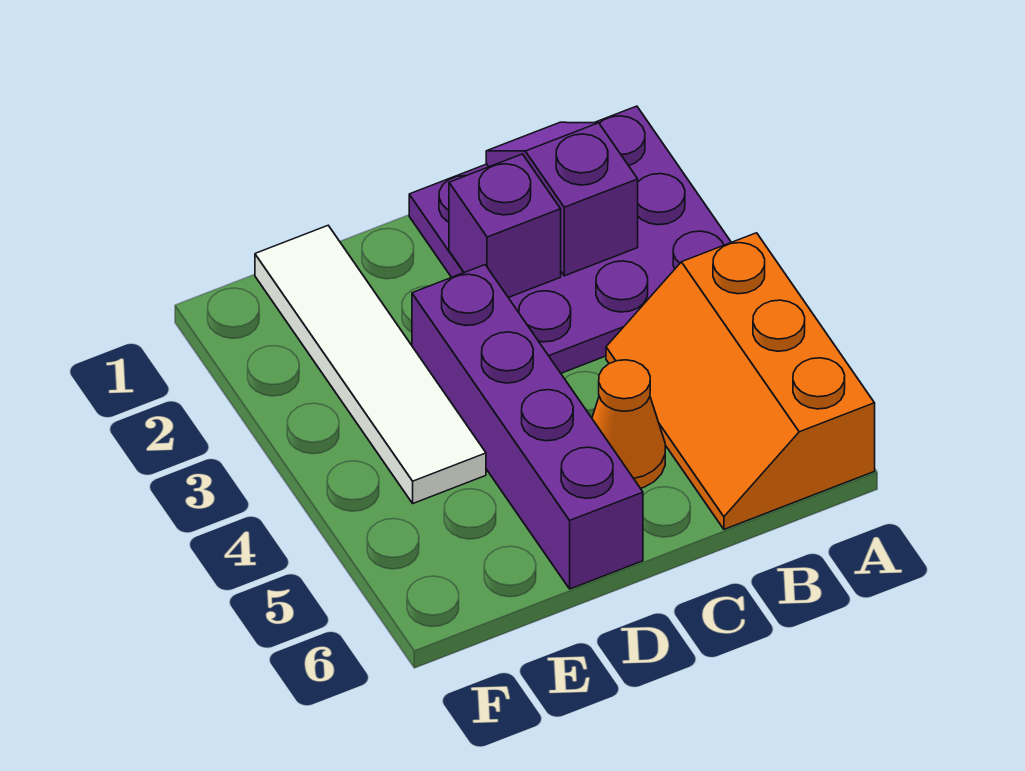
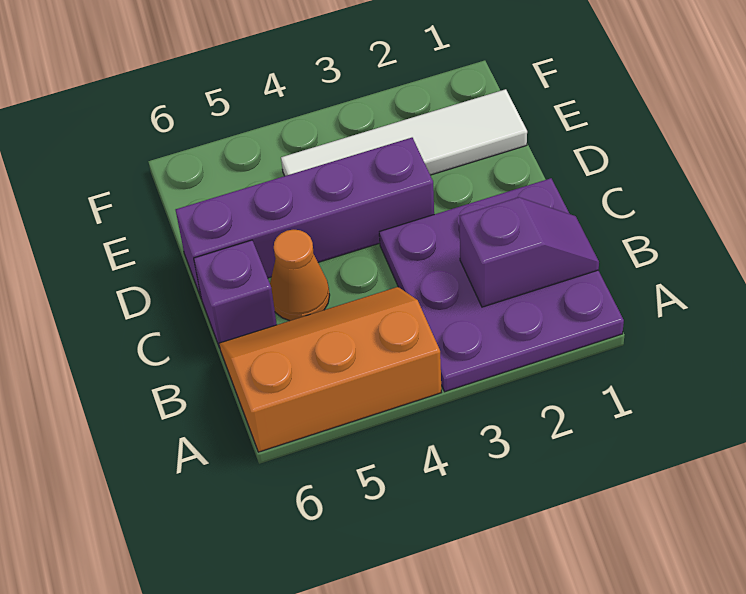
purple brick C2 level 2 -> purple brick C6 level 1

